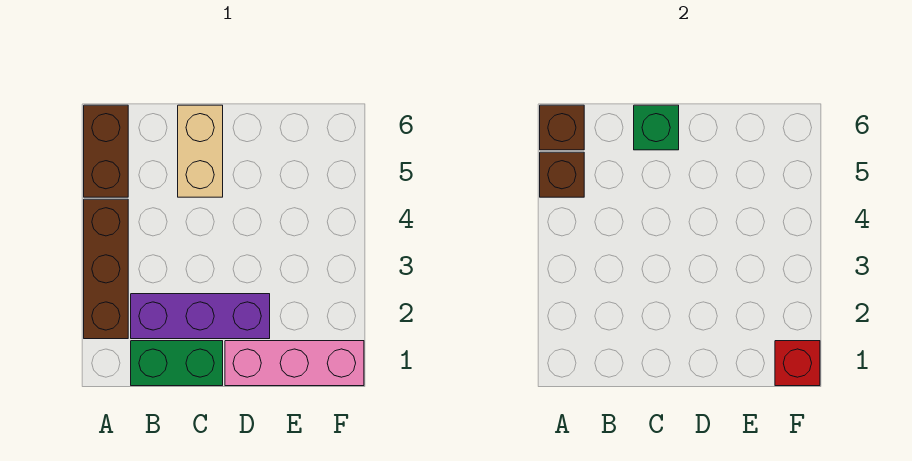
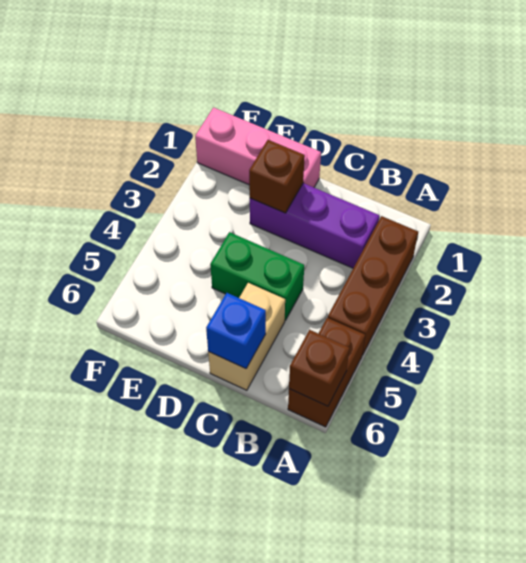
brown brick A5 level 2 -> brown brick D2 level 2
green brick B1:C1 level 1 -> green brick C4:D4 level 1
green brick C6 level 2 -> blue brick C6 level 2
red brick F1 level 2 -> none

